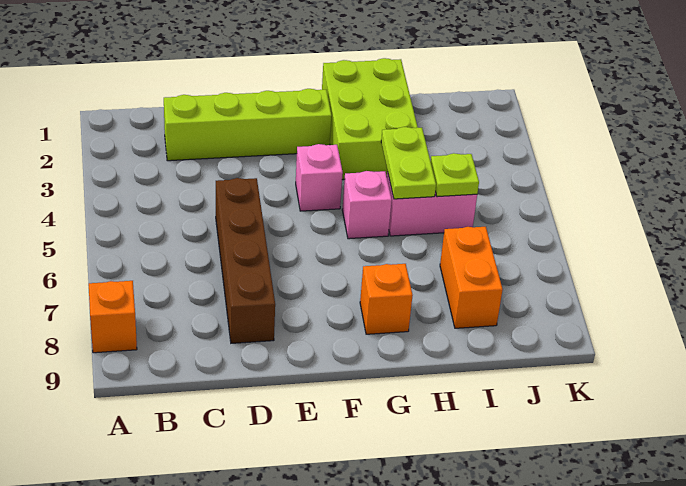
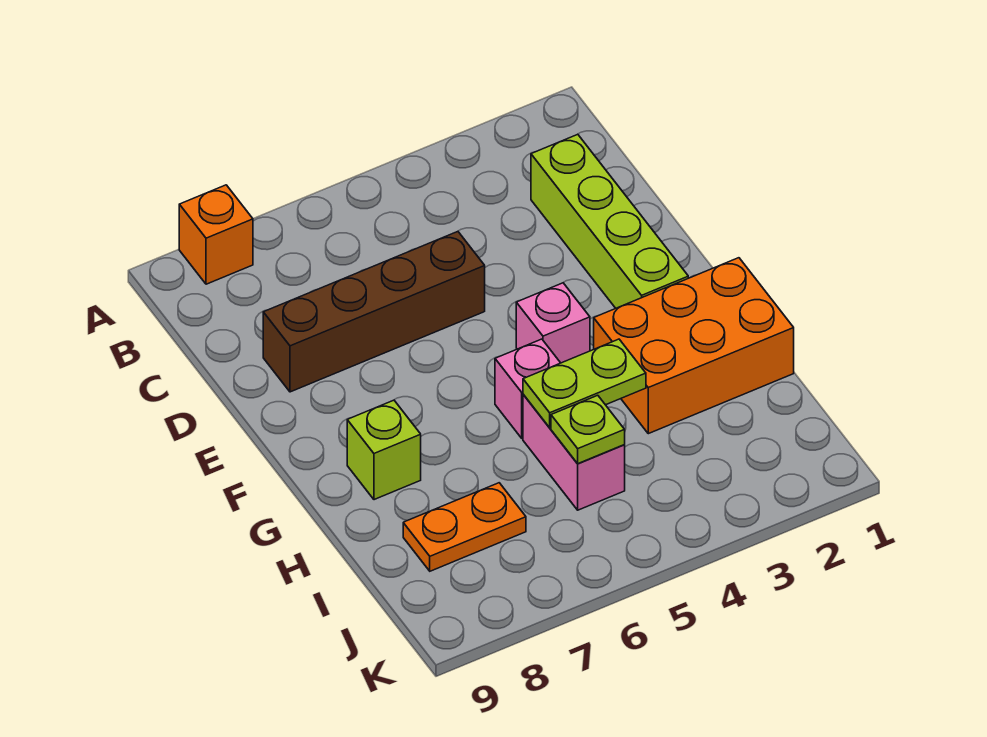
lime brick G1:H3 level 1 -> orange brick G1:H3 level 1
orange brick G8 level 1 -> lime brick G8 level 1
orange brick I7:I8 level 1 -> orange plate I7:I8 level 1

